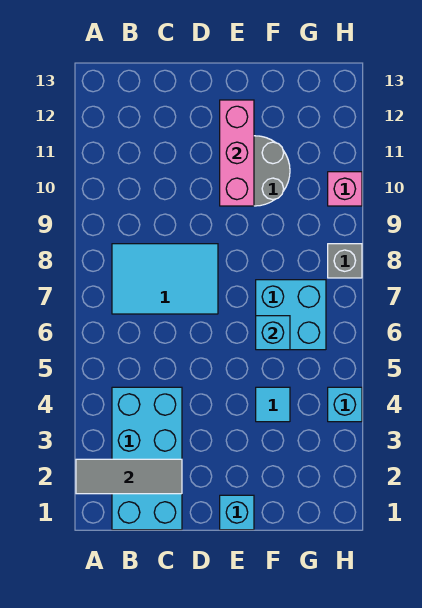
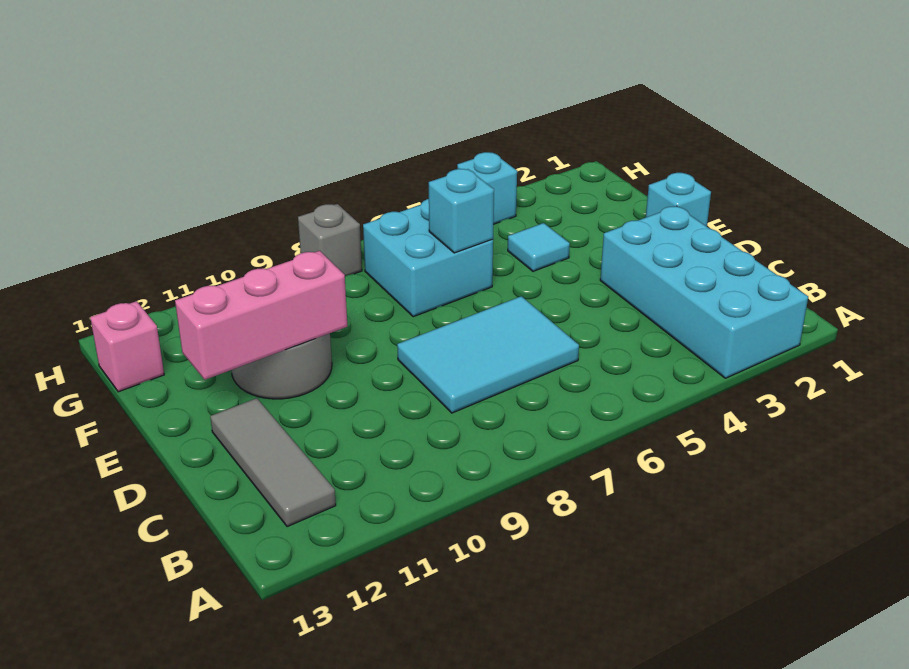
grey tile A2:C2 level 2 -> grey tile B12:D12 level 1
cyan brick B1:C4 level 1 -> cyan brick A2:D3 level 1
cyan tile B7:D8 level 1 -> cyan tile C6:D8 level 1
pink brick H10 level 1 -> pink brick G13 level 1

